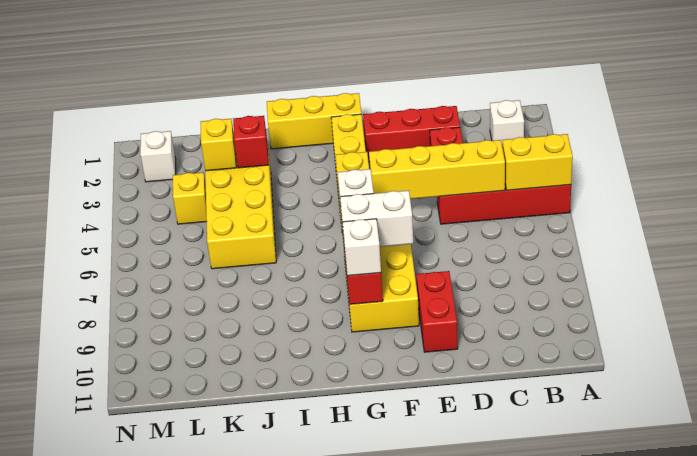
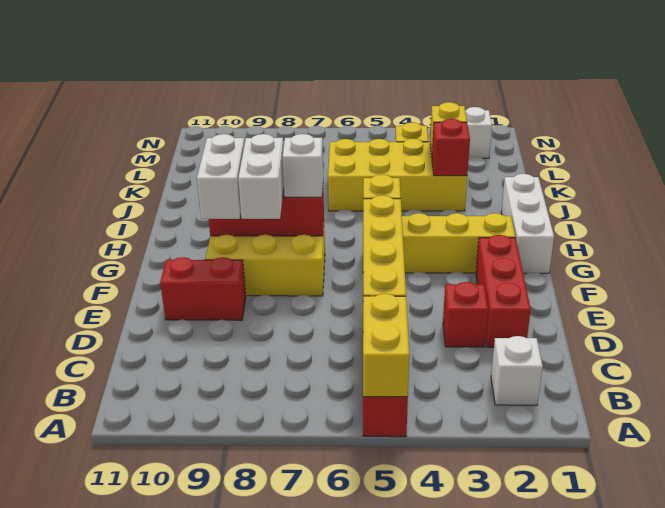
yellow brick G1:I1 level 1 -> white brick G1:I1 level 1
white brick G9 level 3 -> white brick F9:G9 level 3

